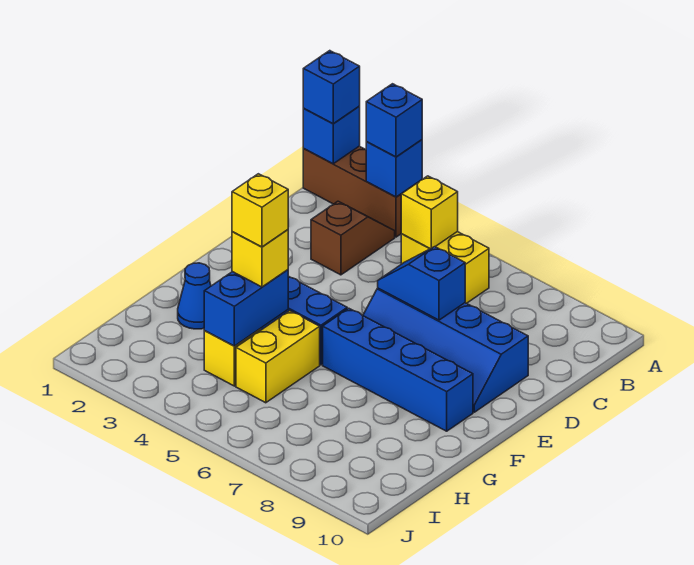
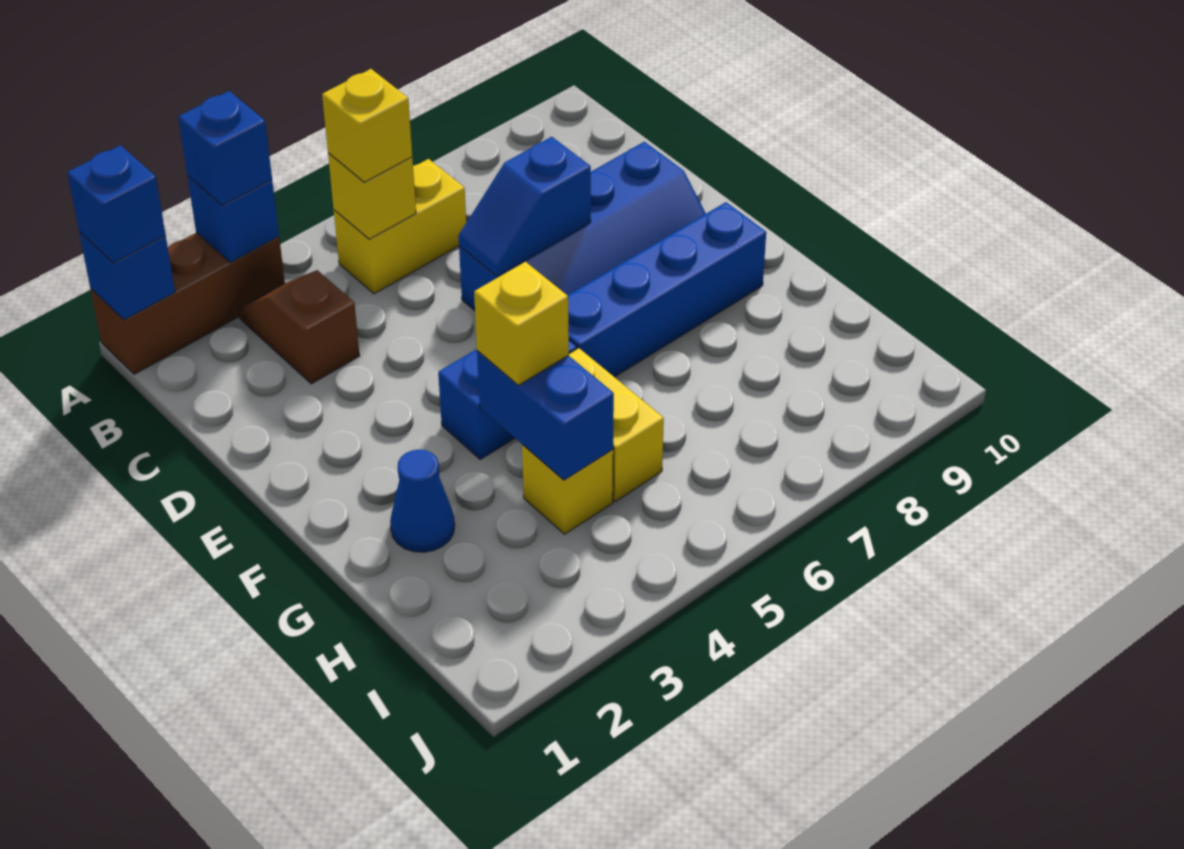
yellow brick G4 level 4 -> yellow brick B5 level 3

